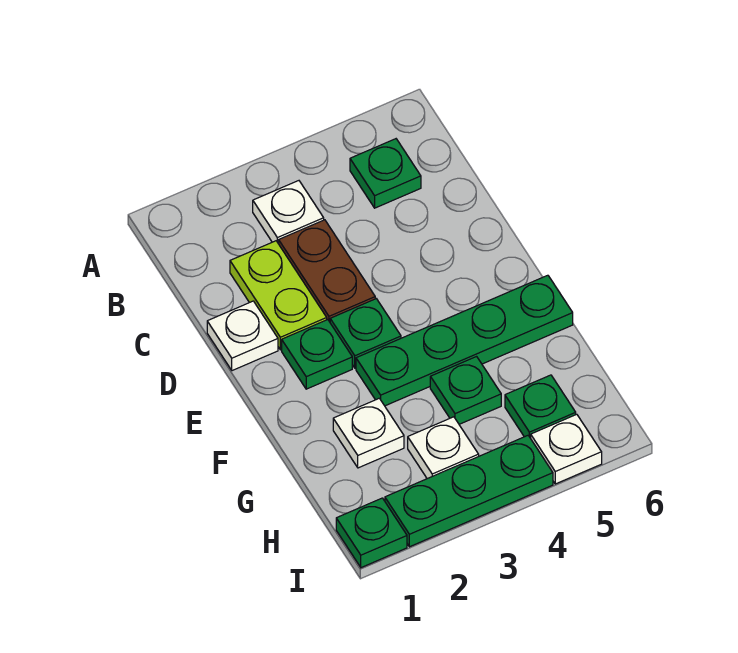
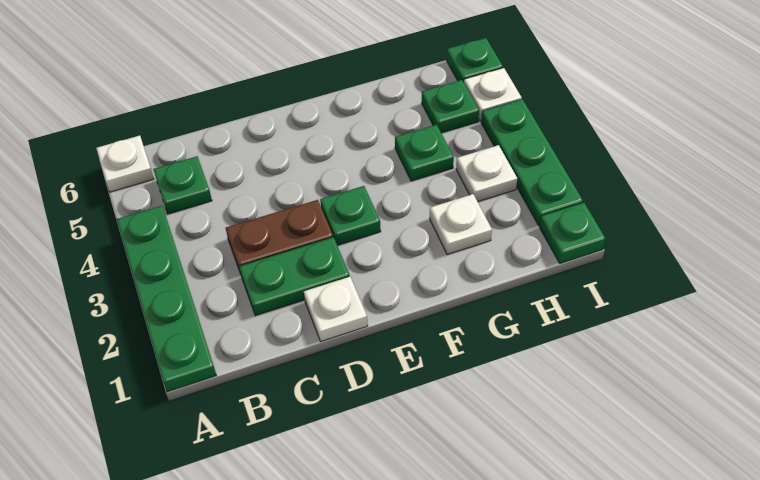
white plate B3 level 1 -> white plate A6 level 1
lime plate C2:D2 level 1 -> green plate C2:D2 level 1
green plate E2 level 1 -> green plate I6 level 1
green plate F3:F6 level 1 -> green plate A1:A4 level 1

